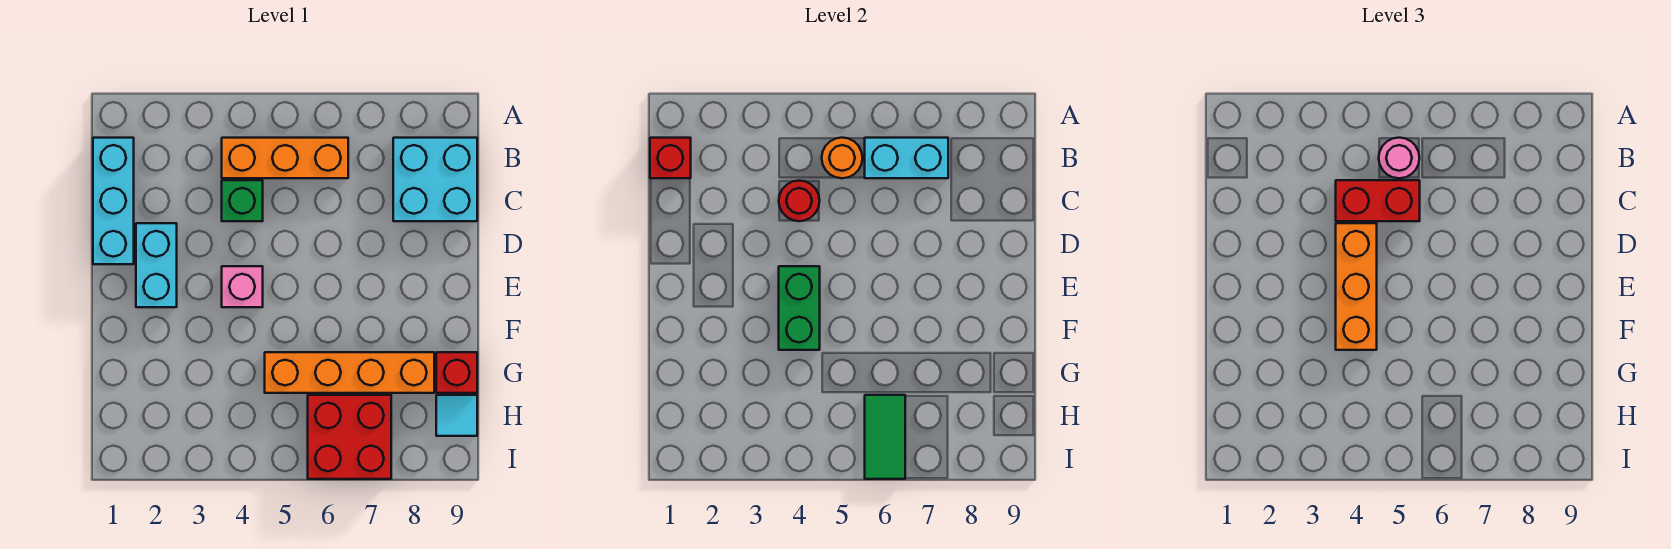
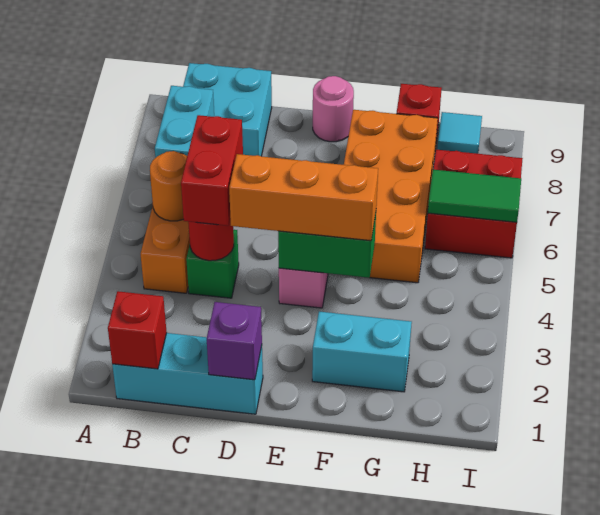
pink round brick B5 level 3 -> pink round brick E9 level 1
none -> purple brick D1 level 2
cyan brick D2:E2 level 1 -> cyan brick F2:G2 level 1
orange brick G5:G8 level 1 -> orange brick F5:G8 level 1

